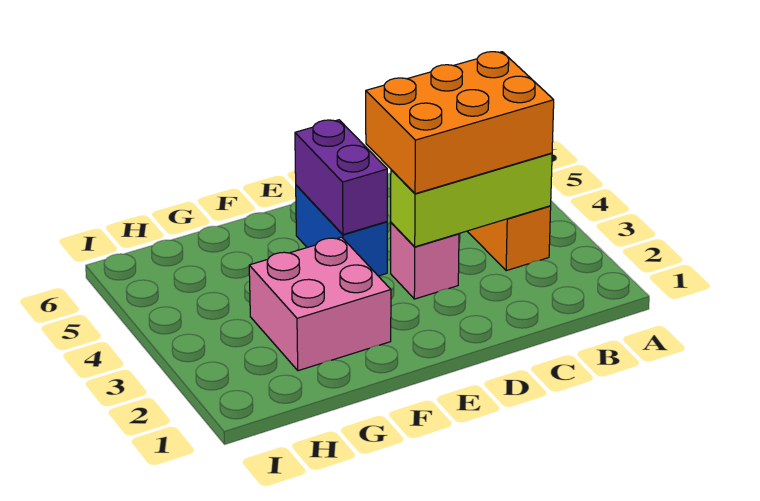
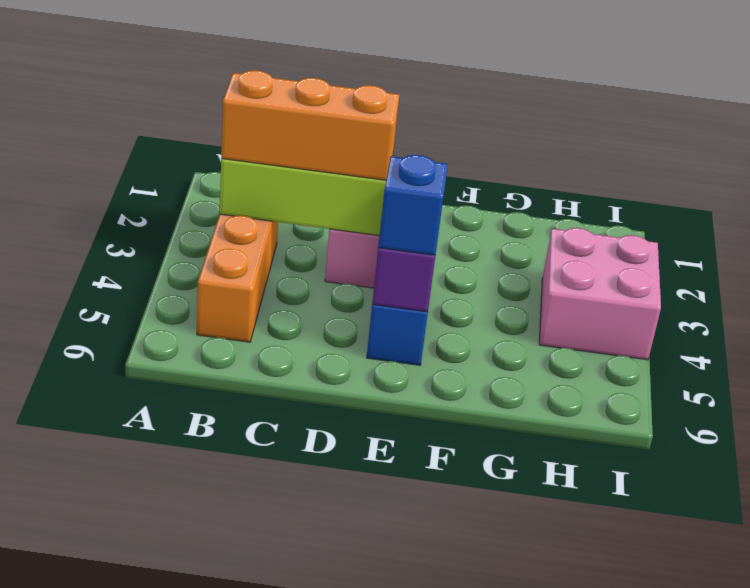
orange brick B3:D4 level 3 -> orange brick B3:D3 level 3
none -> blue brick E5 level 3
pink brick F2:G3 level 1 -> pink brick H3:I4 level 1

